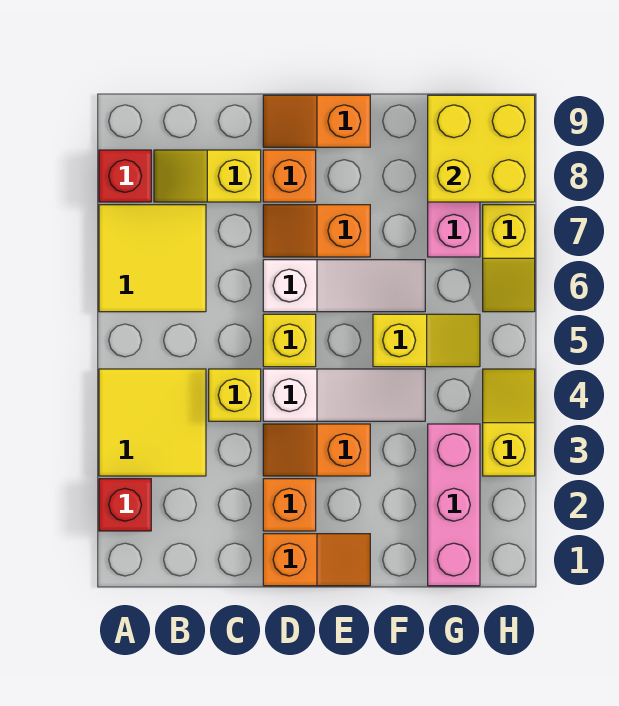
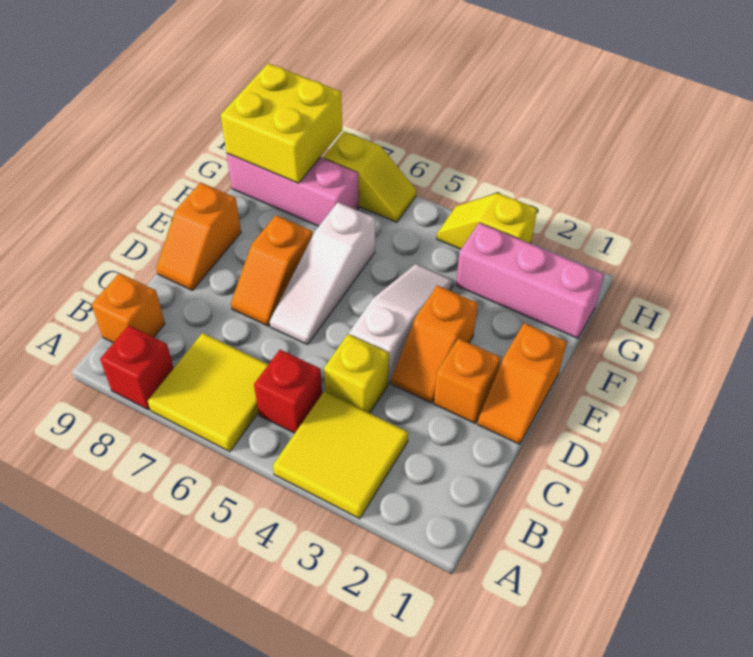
red brick A2 level 1 -> red brick B5 level 1
yellow slope B8:C8 level 1 top C -> none
orange slope D1:E1 level 1 top D -> orange slope D1:E1 level 1 top E
yellow brick D5 level 1 -> none
white slope D6:F6 level 1 top D -> white slope D6:F6 level 1 top F
orange brick D8 level 1 -> orange brick B9 level 1
yellow slope F5:G5 level 1 top F -> none

